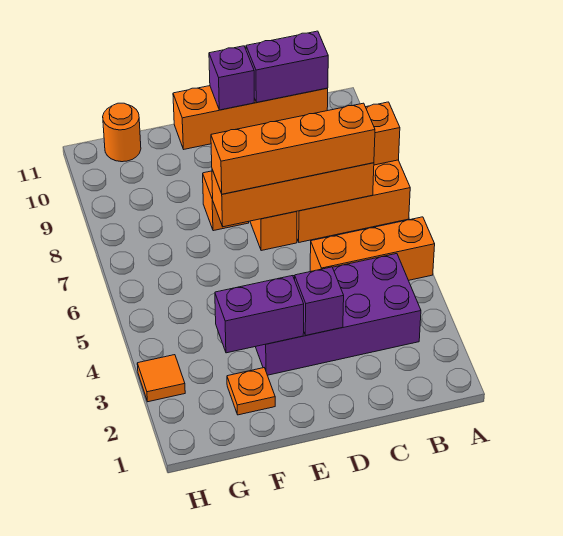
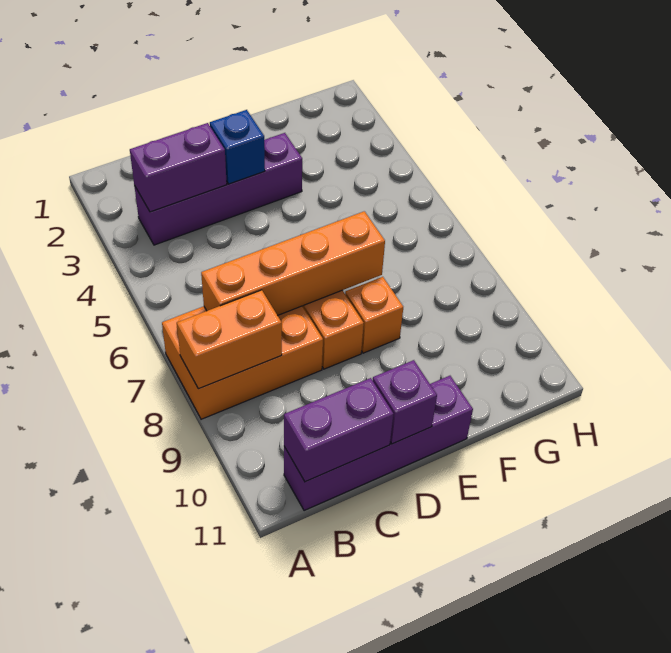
orange brick A5:C5 level 1 -> none
purple brick B3:E4 level 1 -> purple brick B3:E3 level 1
orange brick B7:E7 level 3 -> none
orange brick B11:E11 level 1 -> purple brick B11:E11 level 1
purple brick D3 level 2 -> blue brick D3 level 2
purple brick E3:F3 level 2 -> purple brick B3:C3 level 2
orange plate F2 level 1 -> none
orange round brick G11 level 1 -> none
orange tile H3 level 1 -> none

